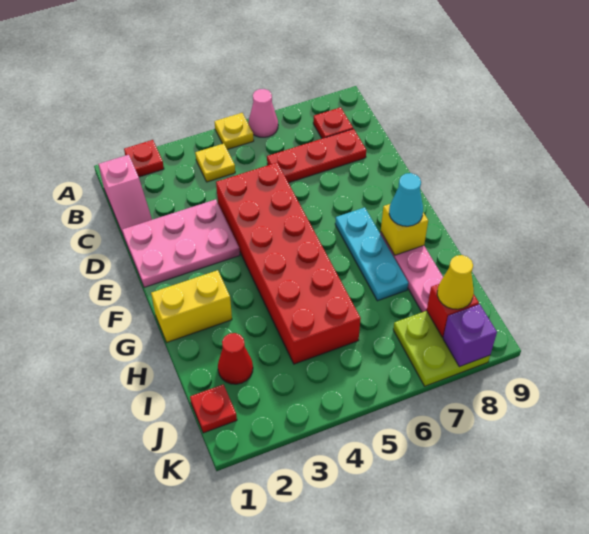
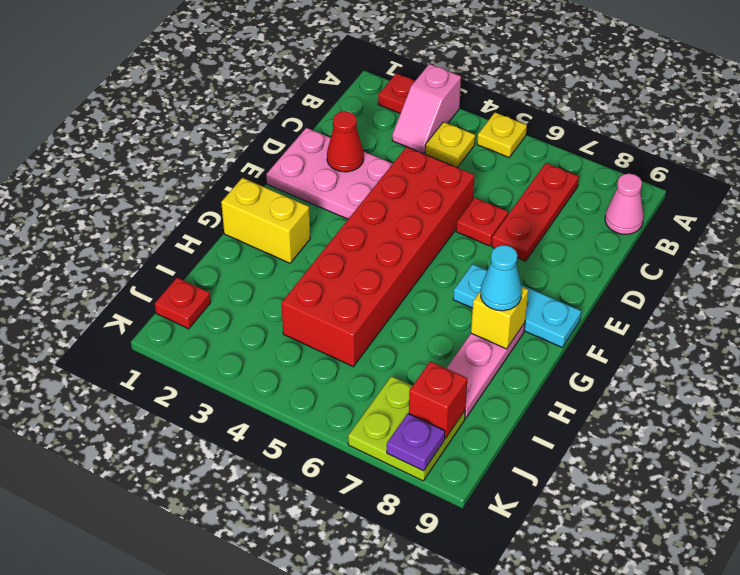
pink cone A6 level 1 -> pink cone B9 level 1
pink slope B1:C1 level 1 top B -> pink slope A3:B3 level 1 top A
red plate B8 level 1 -> red plate D6 level 1
red plate C6:C8 level 1 -> red plate B7:D7 level 1
cyan plate F7:H7 level 1 -> cyan plate F7:F9 level 1
red cone I2 level 1 -> red cone D2 level 2
yellow cone J8 level 3 -> none
purple brick K8 level 2 -> purple plate K8 level 2

